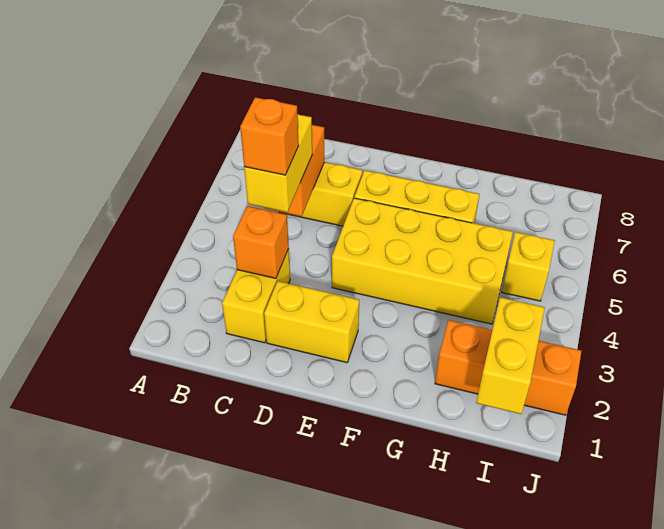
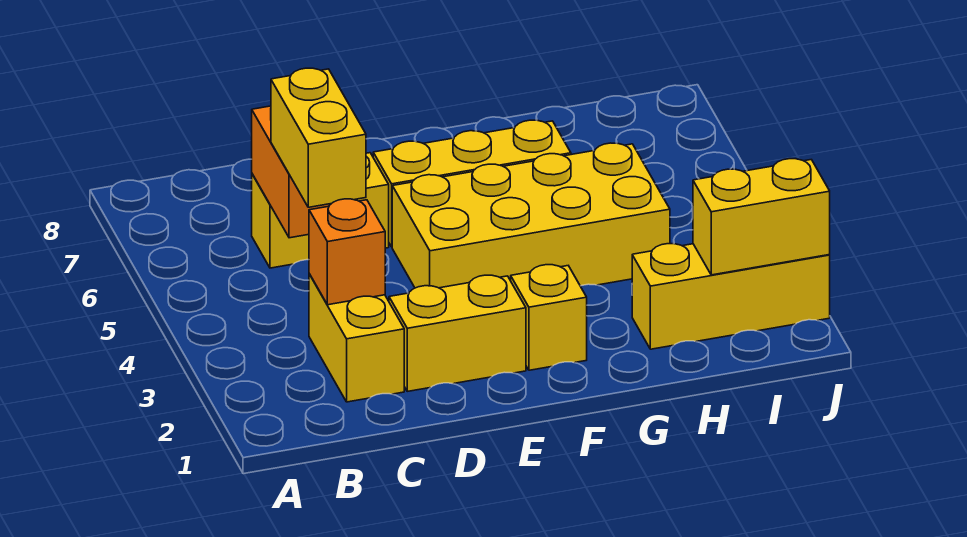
orange brick C4 level 4 -> none
orange brick H2:J2 level 1 -> yellow brick H2:J2 level 1
yellow brick I1:I2 level 2 -> yellow brick I2:J2 level 2
yellow brick I5 level 1 -> yellow brick F2 level 1

